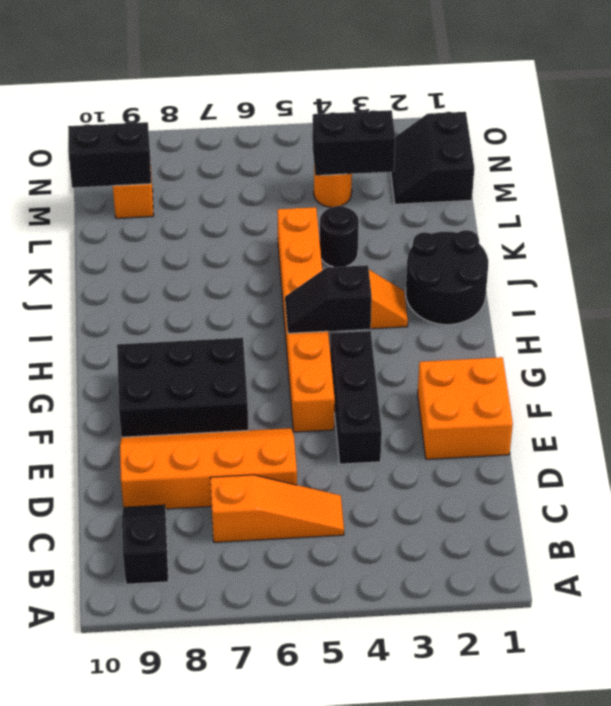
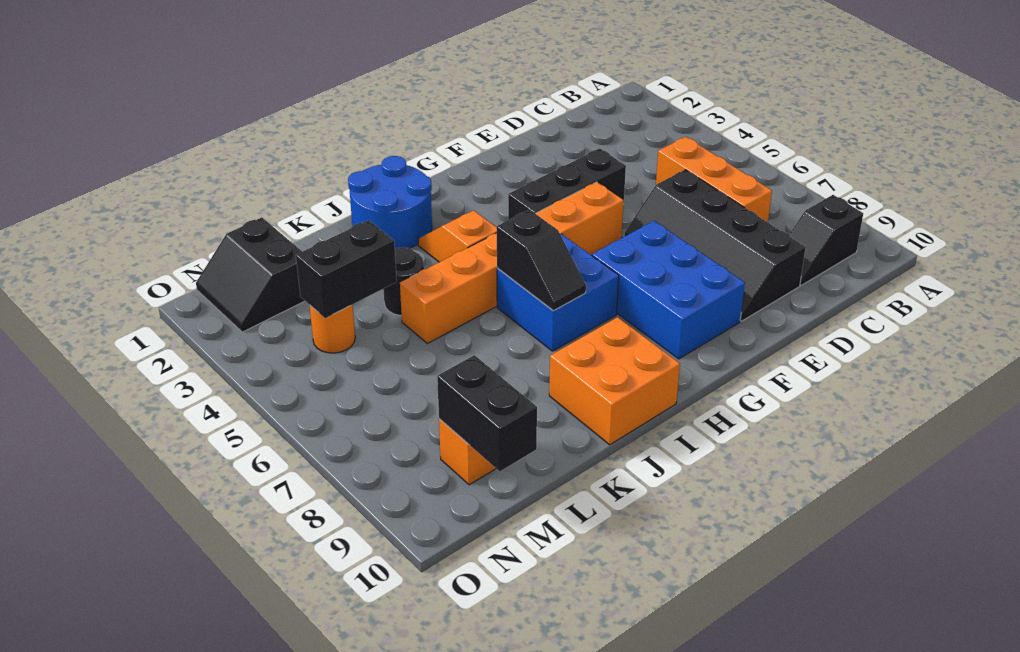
orange slope C5:C7 level 1 top 7 -> orange brick C5:C7 level 1
orange slope D6:E9 level 1 top D -> black slope D6:E9 level 1 top D
orange brick E1:F2 level 1 -> orange brick I9:J10 level 1
black brick F7:G9 level 1 -> blue brick F7:G9 level 1
black slope H4:H5 level 2 top 4 -> black slope I6:I7 level 2 top 6
none -> blue brick H6:I7 level 1
black round brick I1:J2 level 1 -> blue round brick I1:J2 level 1
black slope M1:N2 level 1 top 1 -> black slope M1:N2 level 1 top M
black brick M3:M4 level 2 -> black brick L4:M4 level 2

